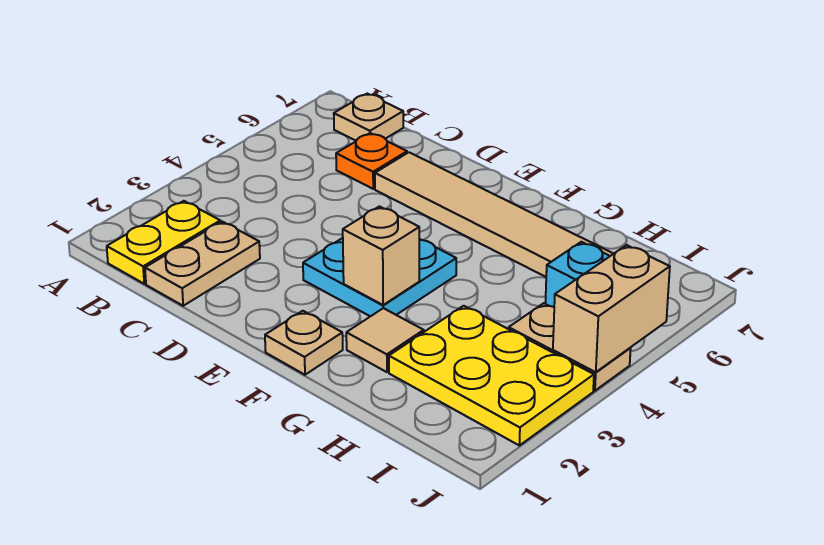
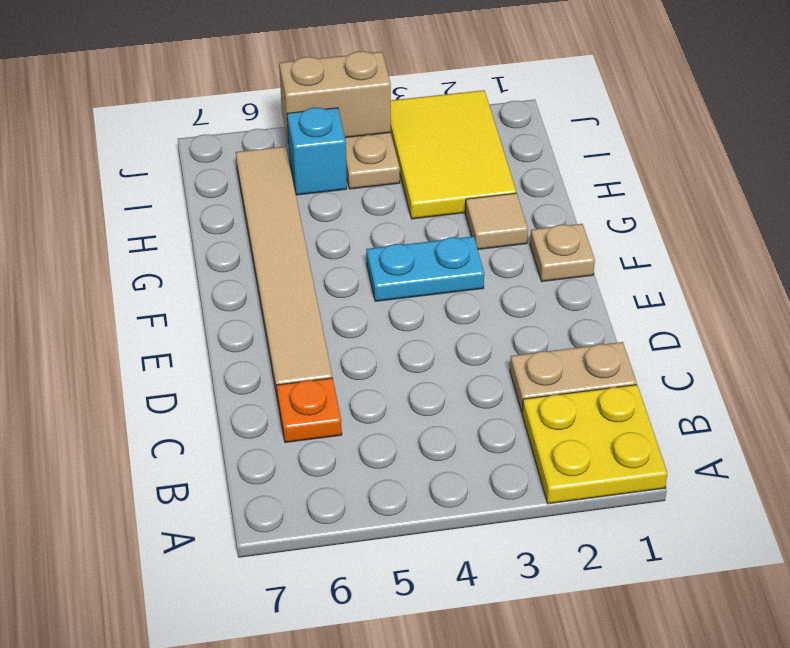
yellow plate B1:B2 level 1 -> yellow plate A1:B2 level 1
tan plate B7 level 1 -> none
cyan plate E3:F4 level 1 -> cyan plate F3:F4 level 1
tan brick F3 level 2 -> none
yellow plate H2:J3 level 1 -> yellow tile H2:J3 level 1

